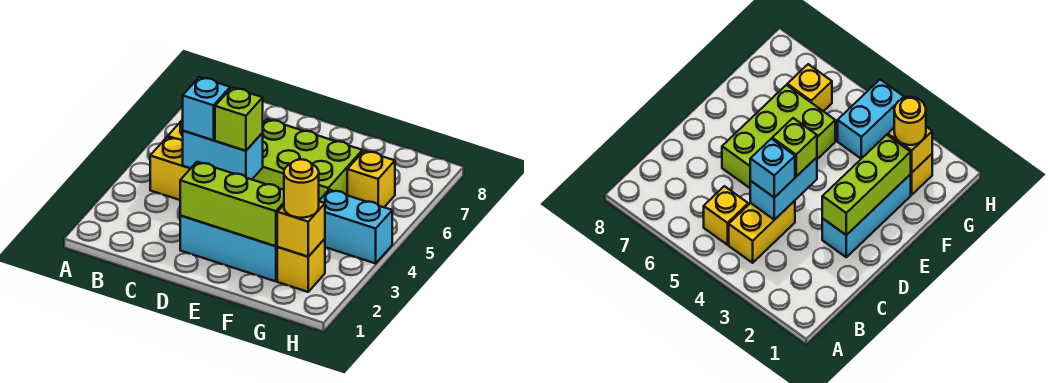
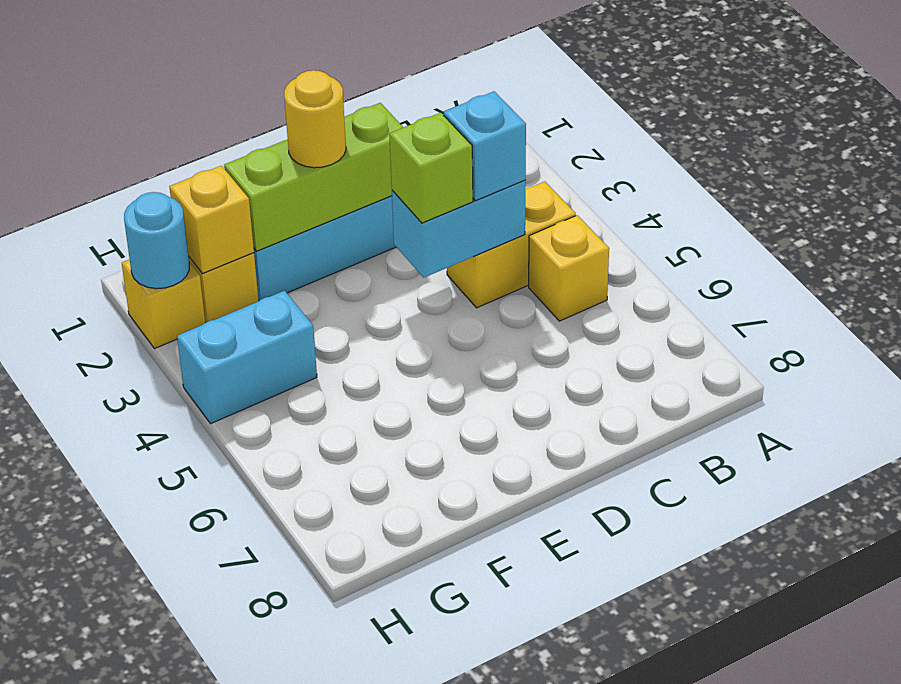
lime brick D5:F6 level 1 -> none
yellow round brick G2 level 3 -> yellow round brick E2 level 3
yellow brick G6 level 1 -> yellow brick H2 level 1
none -> cyan round brick H2 level 2

